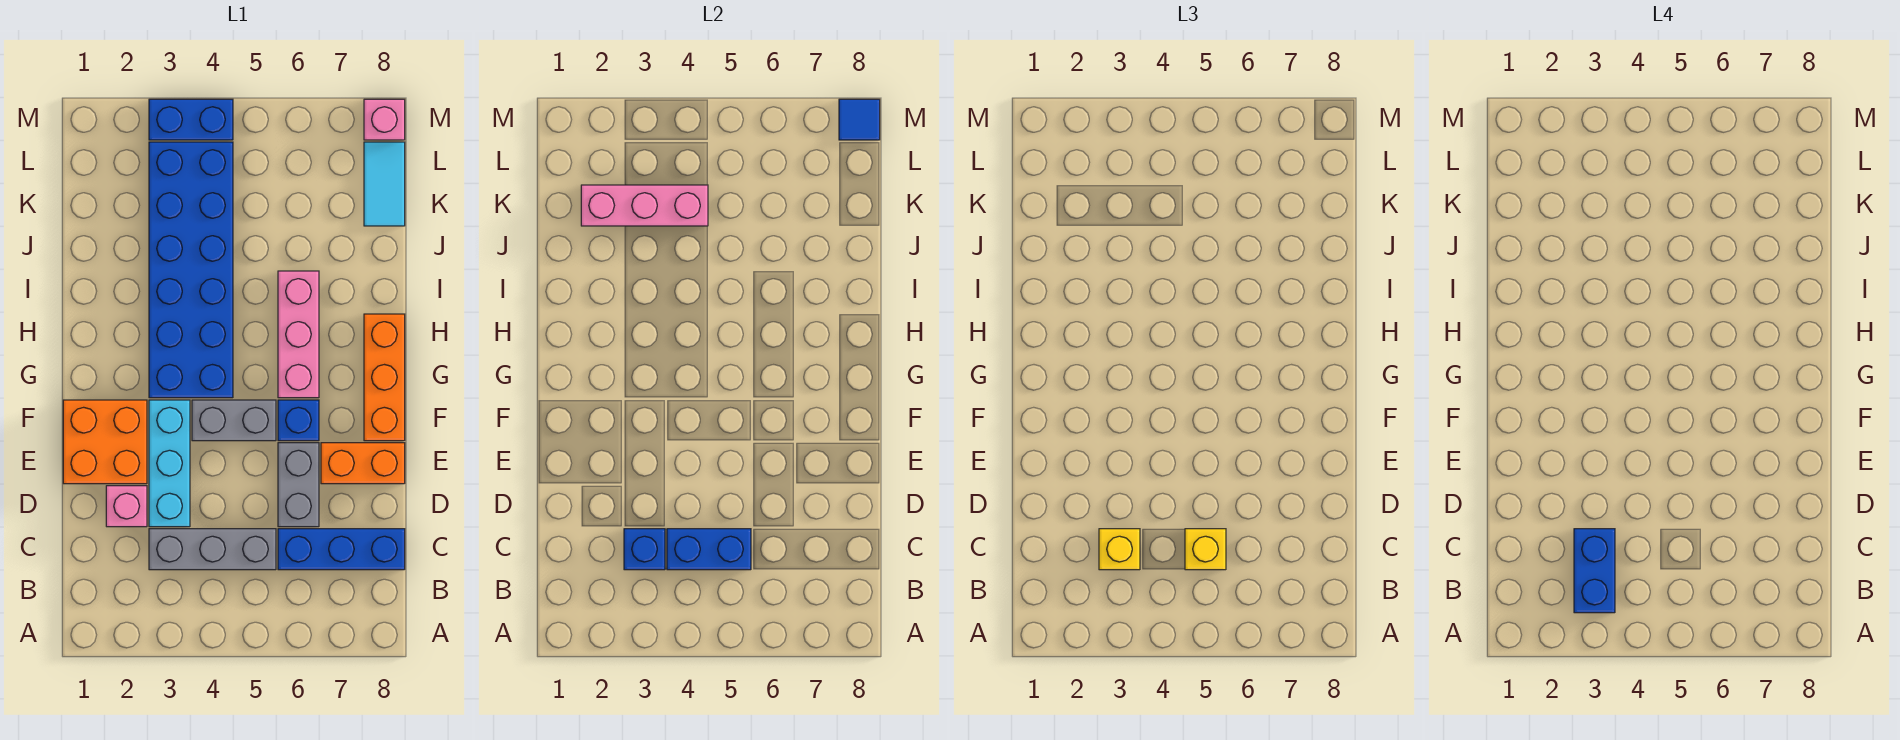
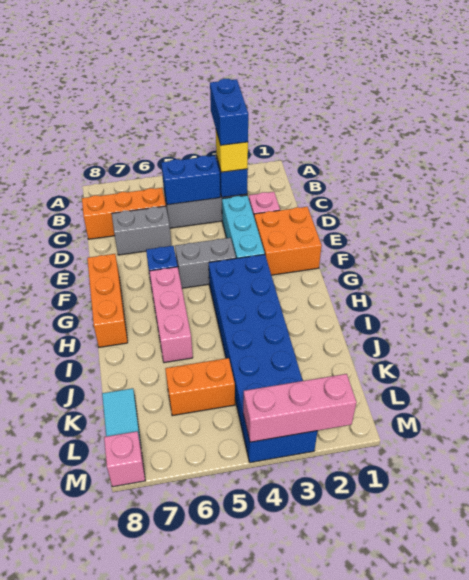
yellow brick C5 level 3 -> none
blue brick C6:C8 level 1 -> orange brick C6:C8 level 1
grey brick D6:E6 level 1 -> grey brick D6:D7 level 1
orange brick E7:E8 level 1 -> orange brick K5:K6 level 1
pink brick K2:K4 level 2 -> pink brick M2:M4 level 2
blue tile M8 level 2 -> none

